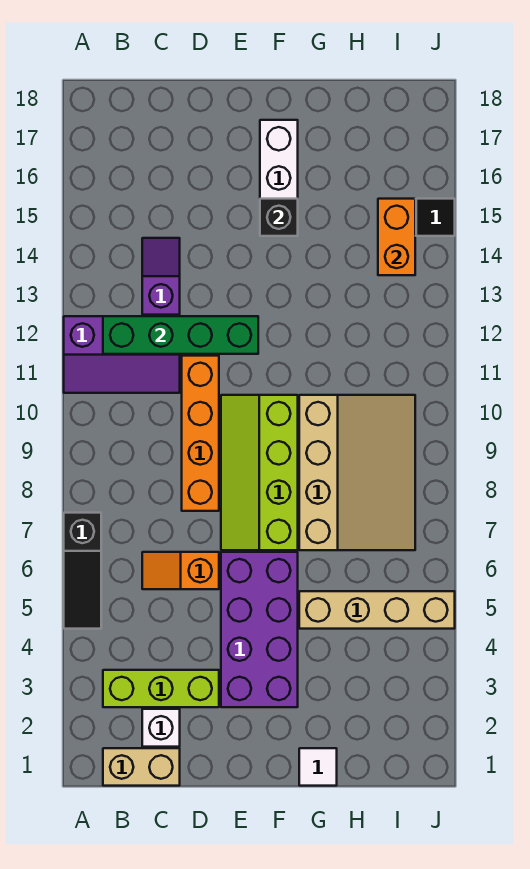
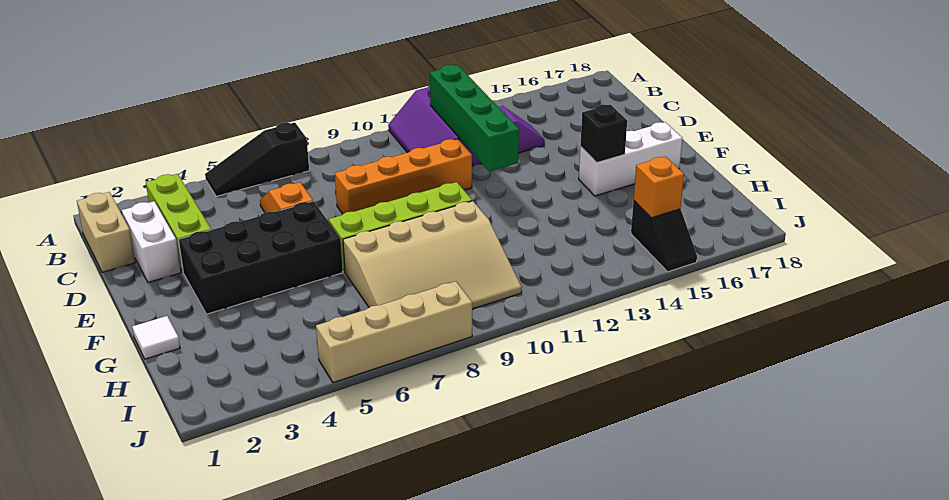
white brick C2 level 1 -> white brick C2:D2 level 1
purple brick E3:F6 level 1 -> black brick E3:F6 level 1
tan brick G5:J5 level 1 -> tan brick J5:J8 level 1
orange brick I14:I15 level 2 -> orange brick I15 level 2

